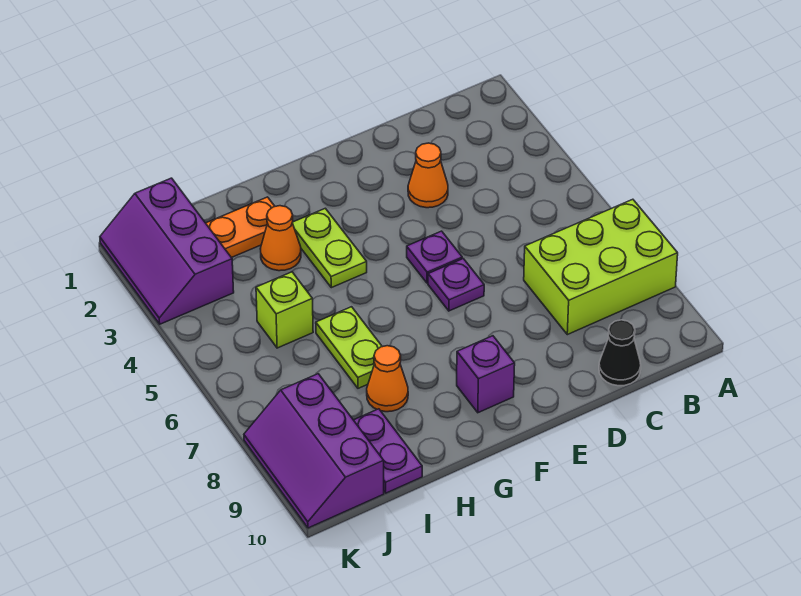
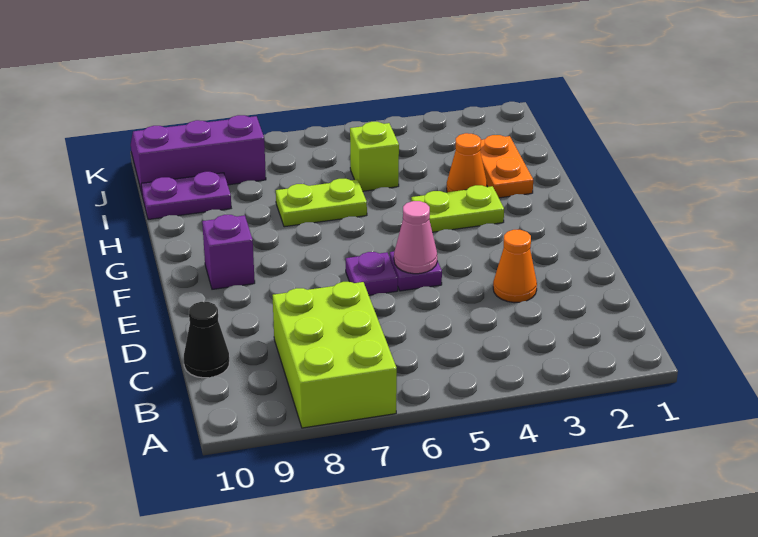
none -> pink cone E5 level 2
orange cone H8 level 1 -> none
purple slope J1:K3 level 1 top J -> none

